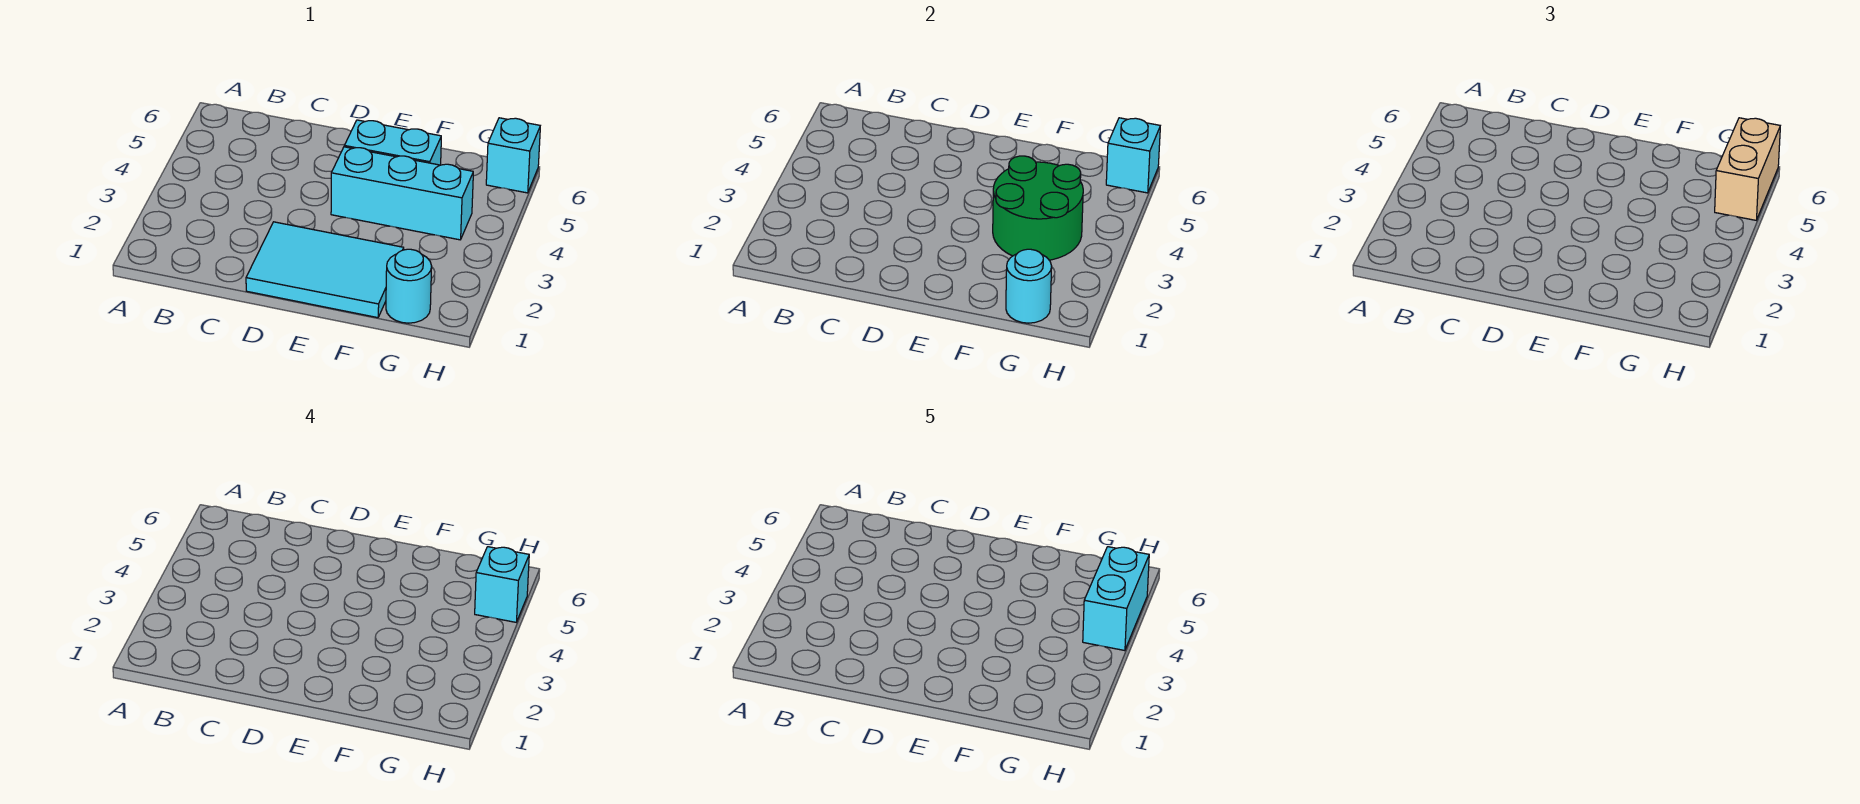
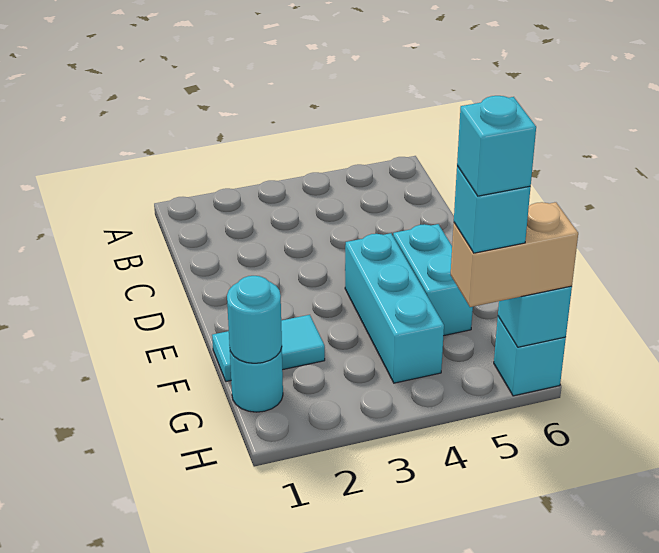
cyan tile D1:F2 level 1 -> cyan tile F1:F2 level 1
green round brick F3:G4 level 2 -> none
cyan brick H4:H5 level 5 -> cyan brick H5 level 5

